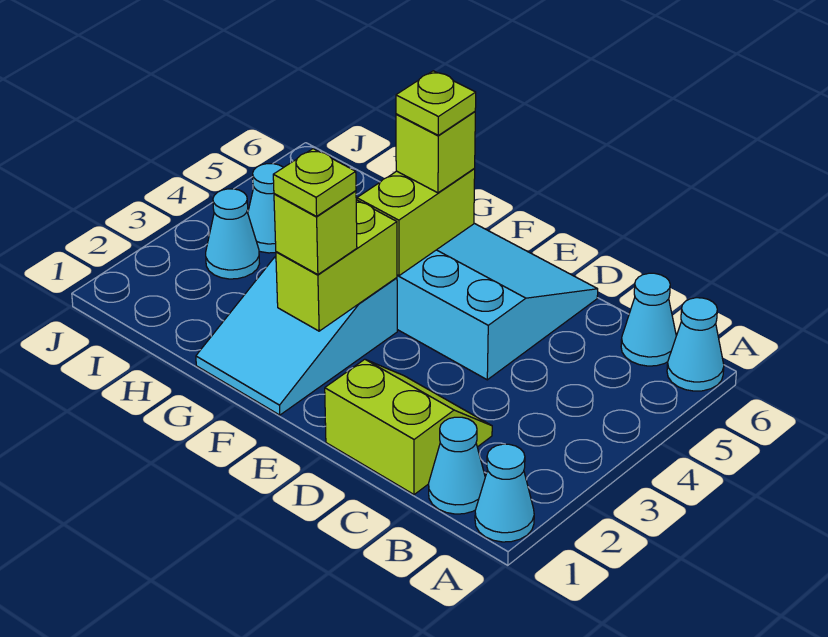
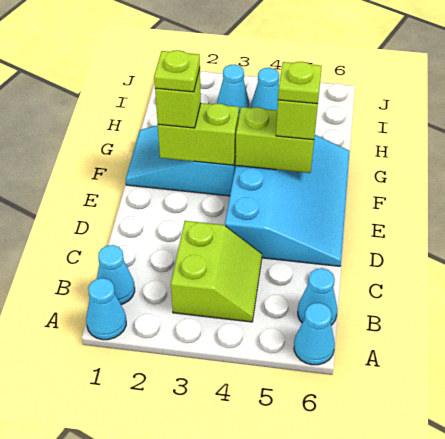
lime slope C1:D2 level 1 top 1 -> lime slope B3:C4 level 1 top 3

